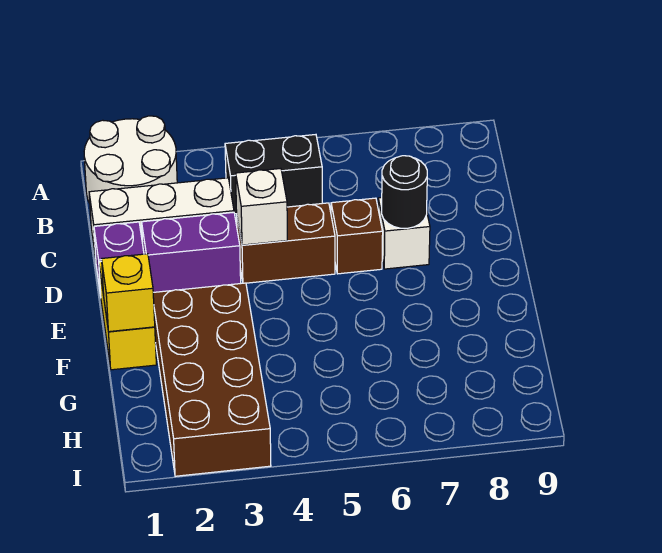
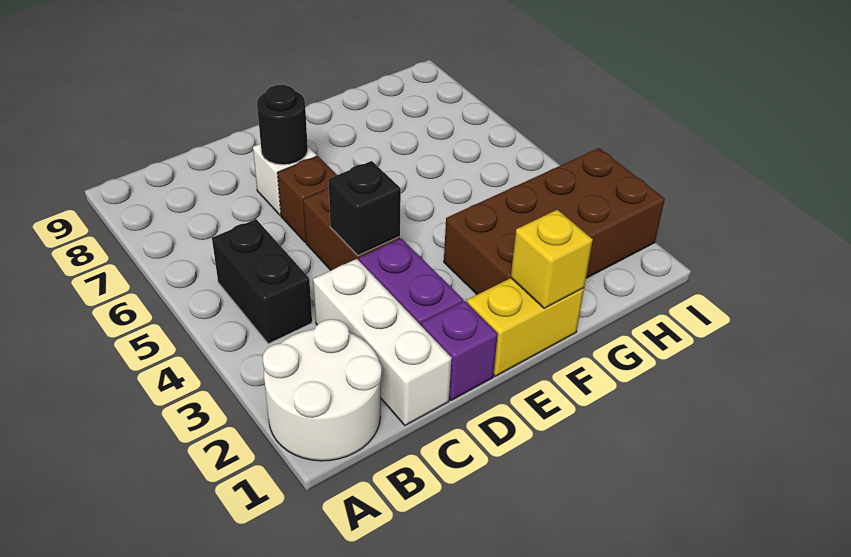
white brick D4 level 2 -> black brick D4 level 2

